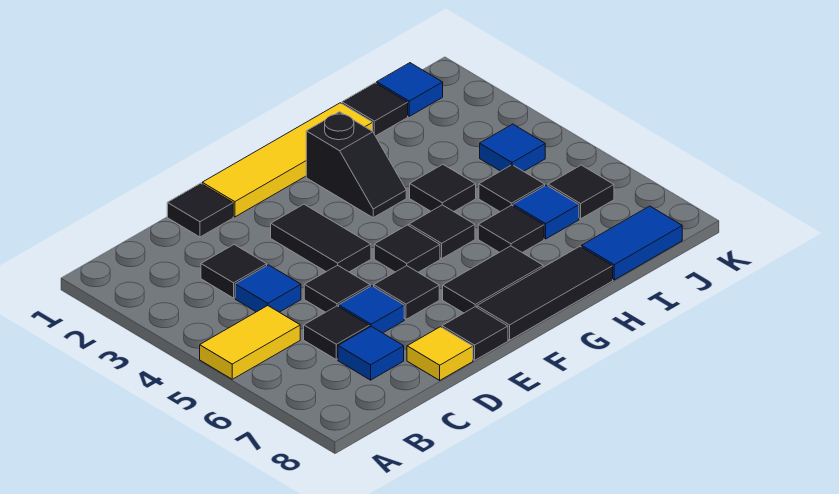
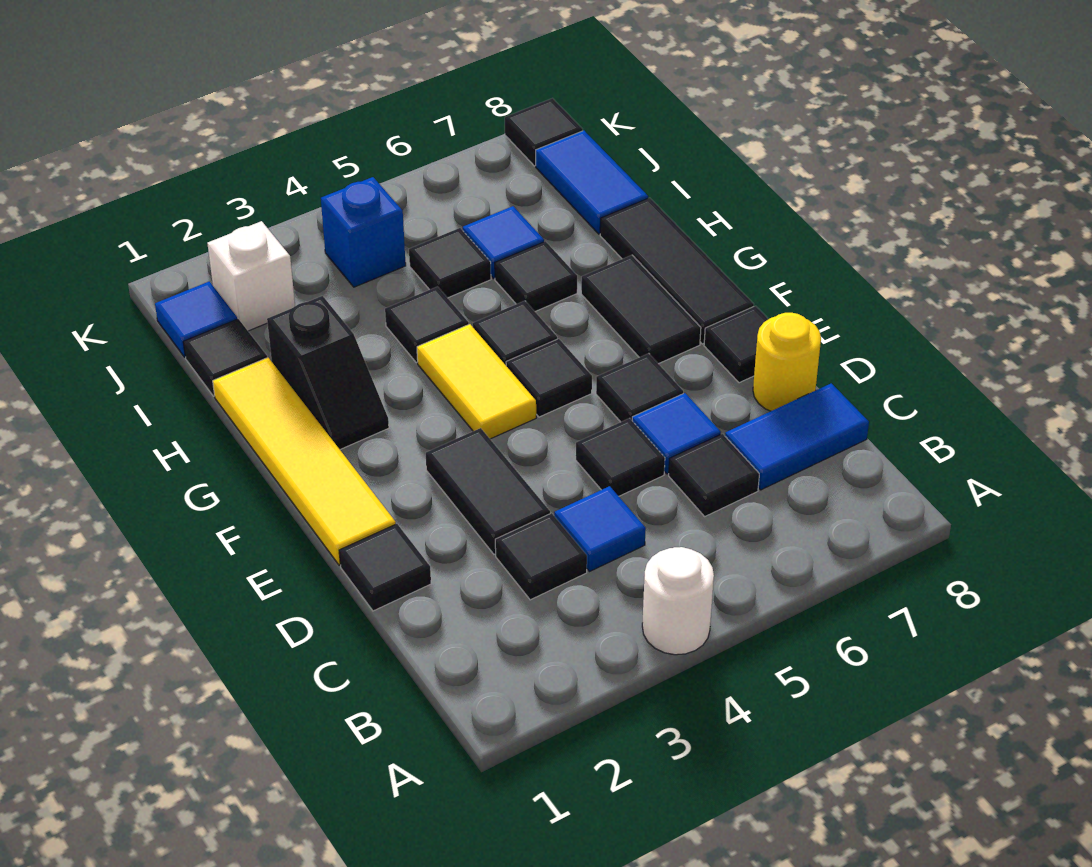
none -> white round brick A4 level 1
yellow tile A5:B5 level 1 -> yellow tile F4:G4 level 1
blue tile C7 level 1 -> blue tile C7:C8 level 1
yellow tile D8 level 1 -> yellow round brick D8 level 1
black tile E3:E4 level 1 -> black tile D3:E3 level 1
black slope G2:G3 level 1 top 2 -> black slope G2:H2 level 1 top H
none -> white brick J2 level 1
blue tile J4 level 1 -> blue brick J4 level 1
black tile J6 level 1 -> black tile K8 level 1

